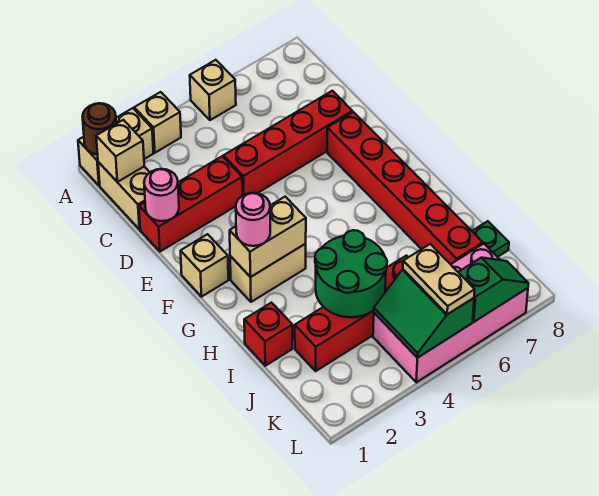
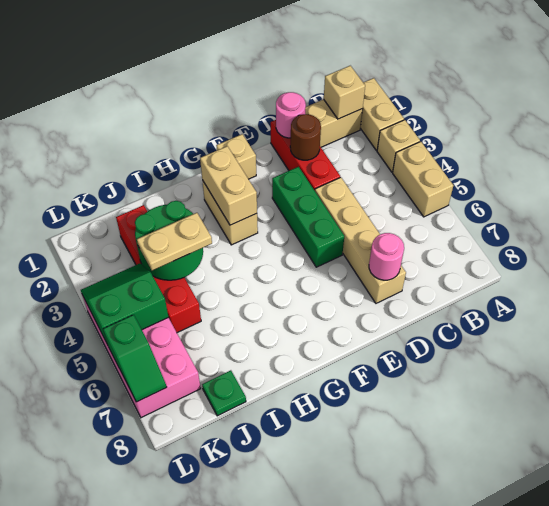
brown round brick A1 level 2 -> brown round brick D2 level 2
tan brick A5 level 1 -> tan brick A4:A5 level 1
red brick D4:D7 level 1 -> tan brick D4:D7 level 1
none -> green brick E3:E5 level 1
red brick E7:J7 level 1 -> none
pink round brick G2 level 3 -> pink round brick D7 level 2
red brick I1 level 1 -> none
tan plate K5:L5 level 3 -> tan plate I4:J4 level 3

